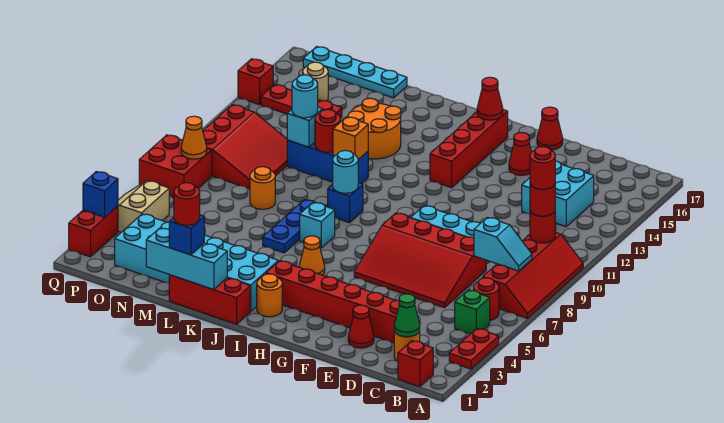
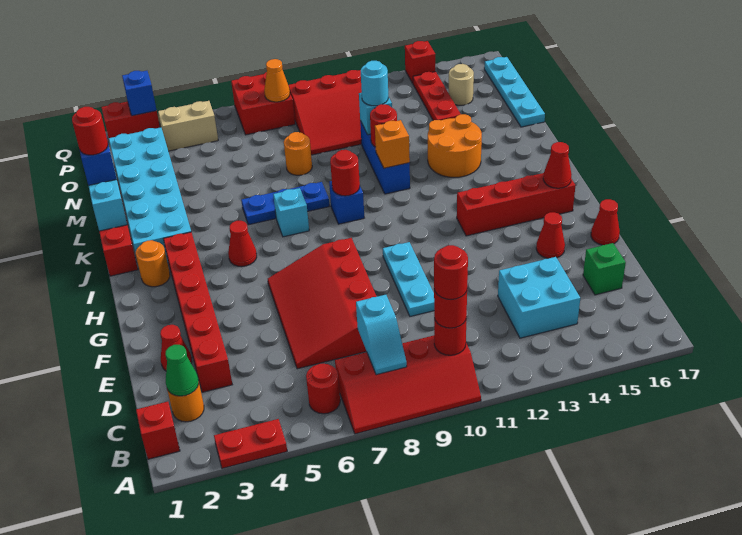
green brick B5 level 1 -> green brick D16 level 1
orange cone I5 level 1 -> red cone I5 level 1
cyan round brick J9 level 2 -> red round brick J9 level 2

